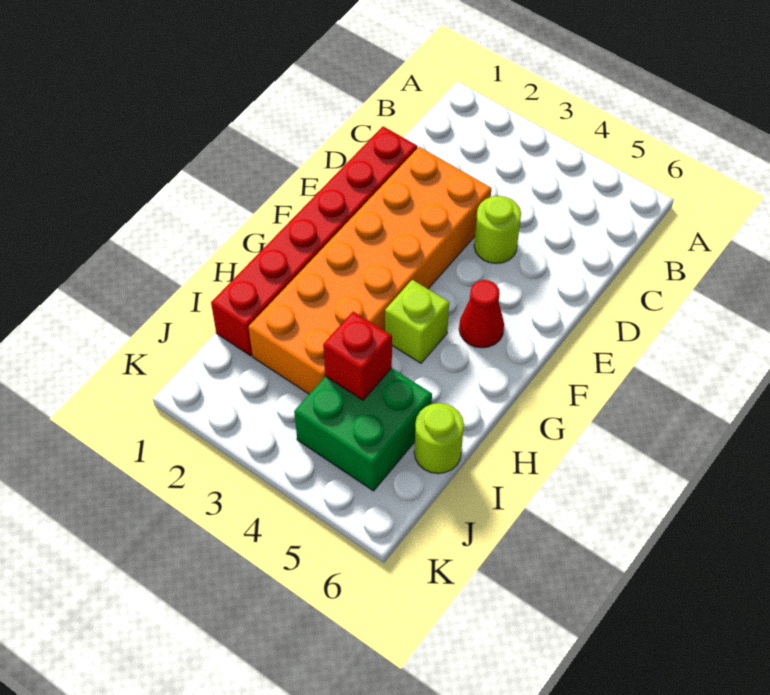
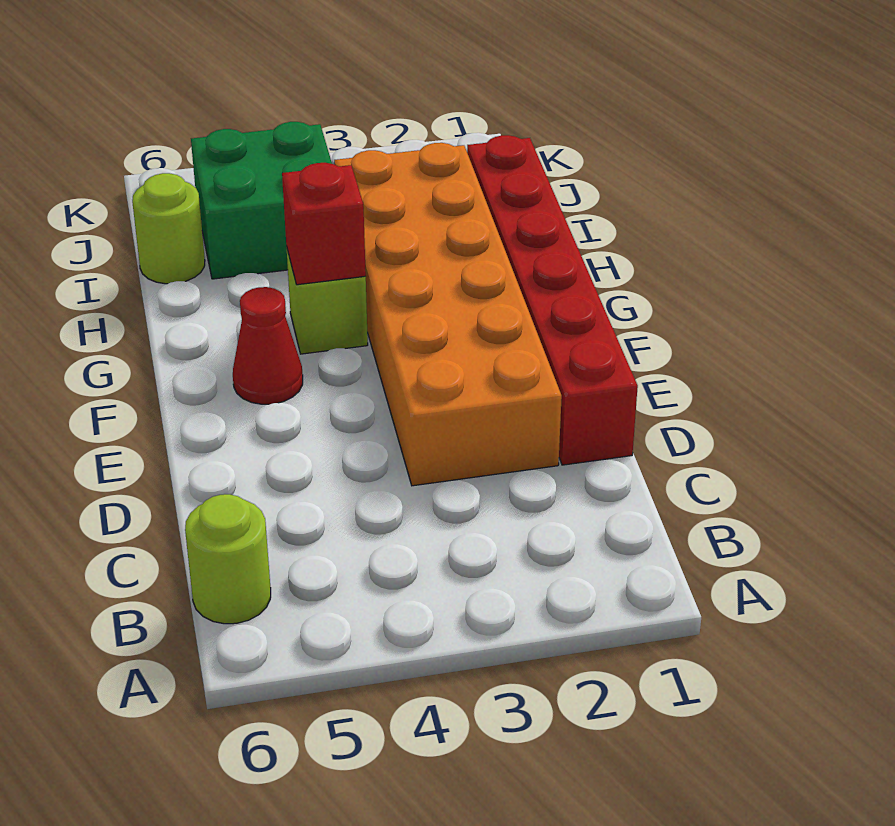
lime round brick D4 level 1 -> lime round brick B6 level 1
red brick I4 level 2 -> red brick G4 level 2

